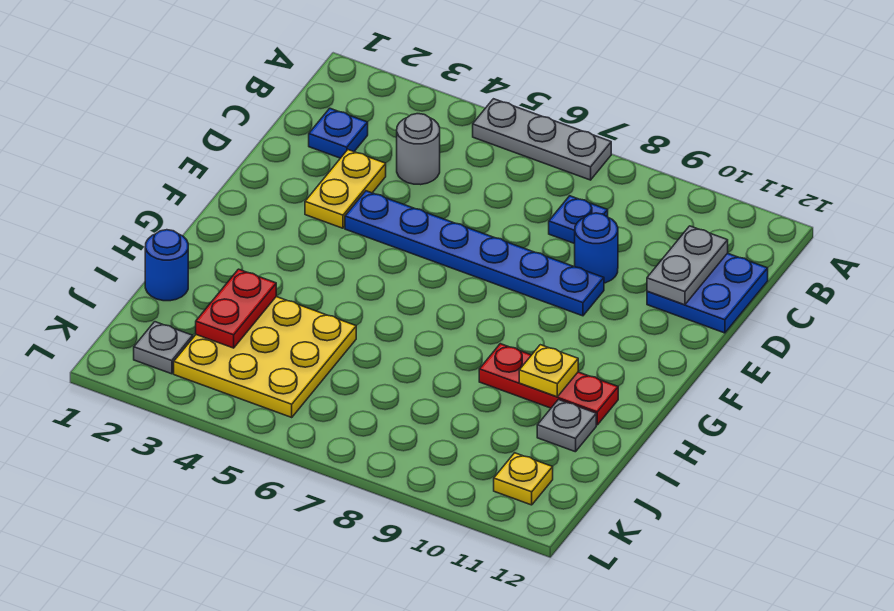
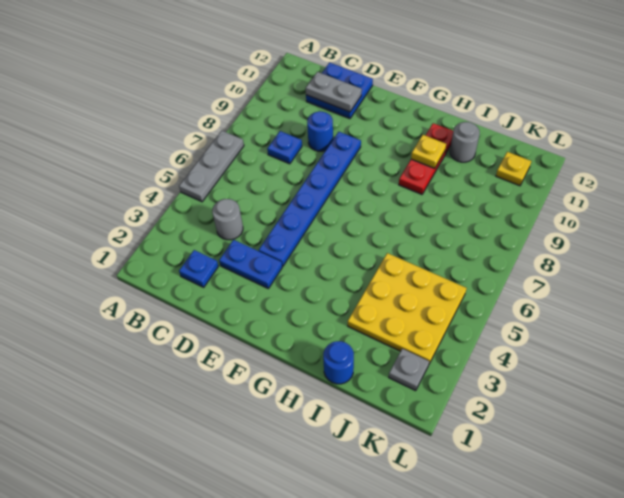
yellow plate D3:E3 level 1 -> blue plate D3:E3 level 1
red plate I3:J3 level 2 -> none
grey plate I11 level 1 -> grey round brick I11 level 1

